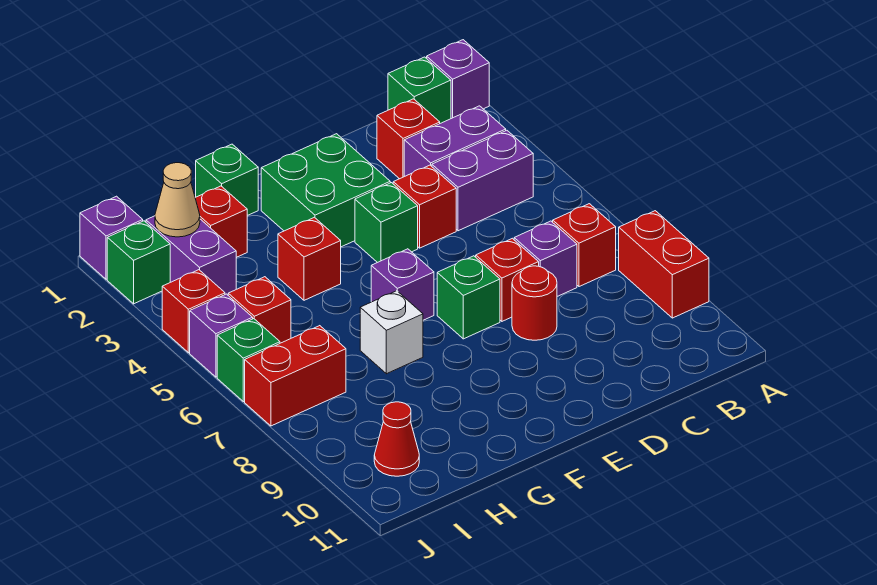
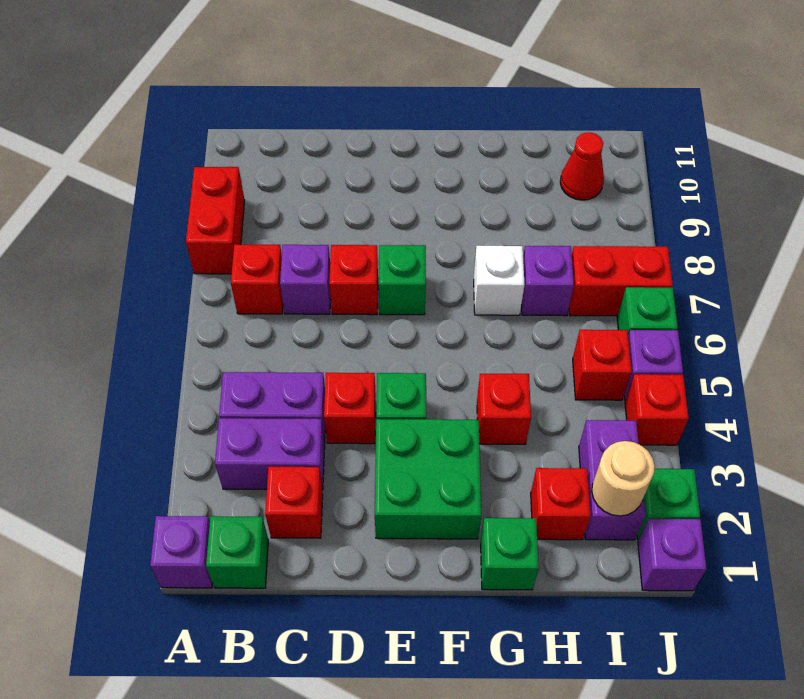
red round brick D8 level 1 -> none
purple brick F6 level 1 -> purple brick H7 level 1
tan cone I2 level 2 -> tan round brick I2 level 2

